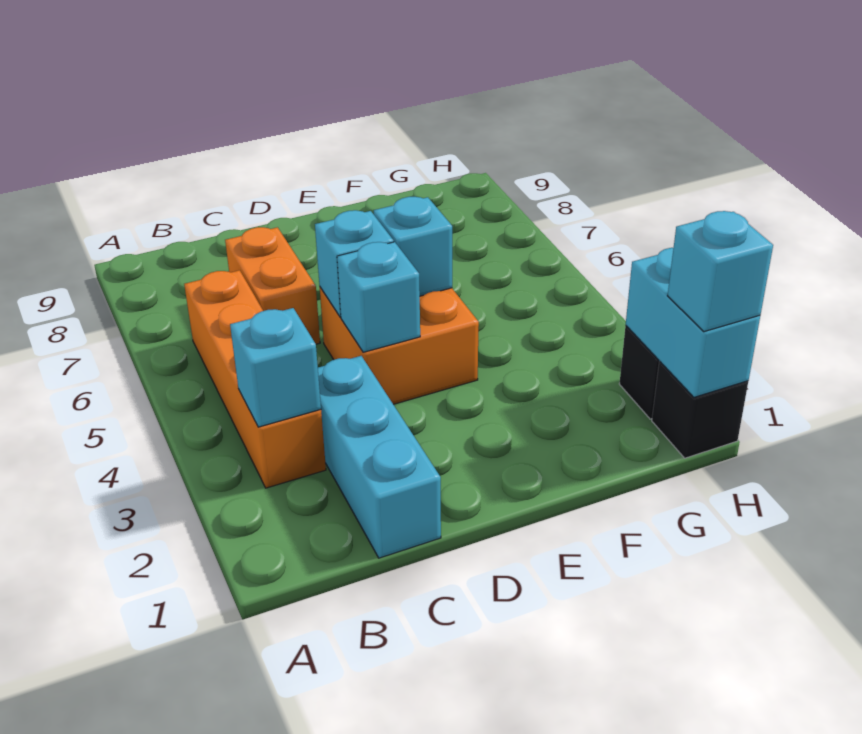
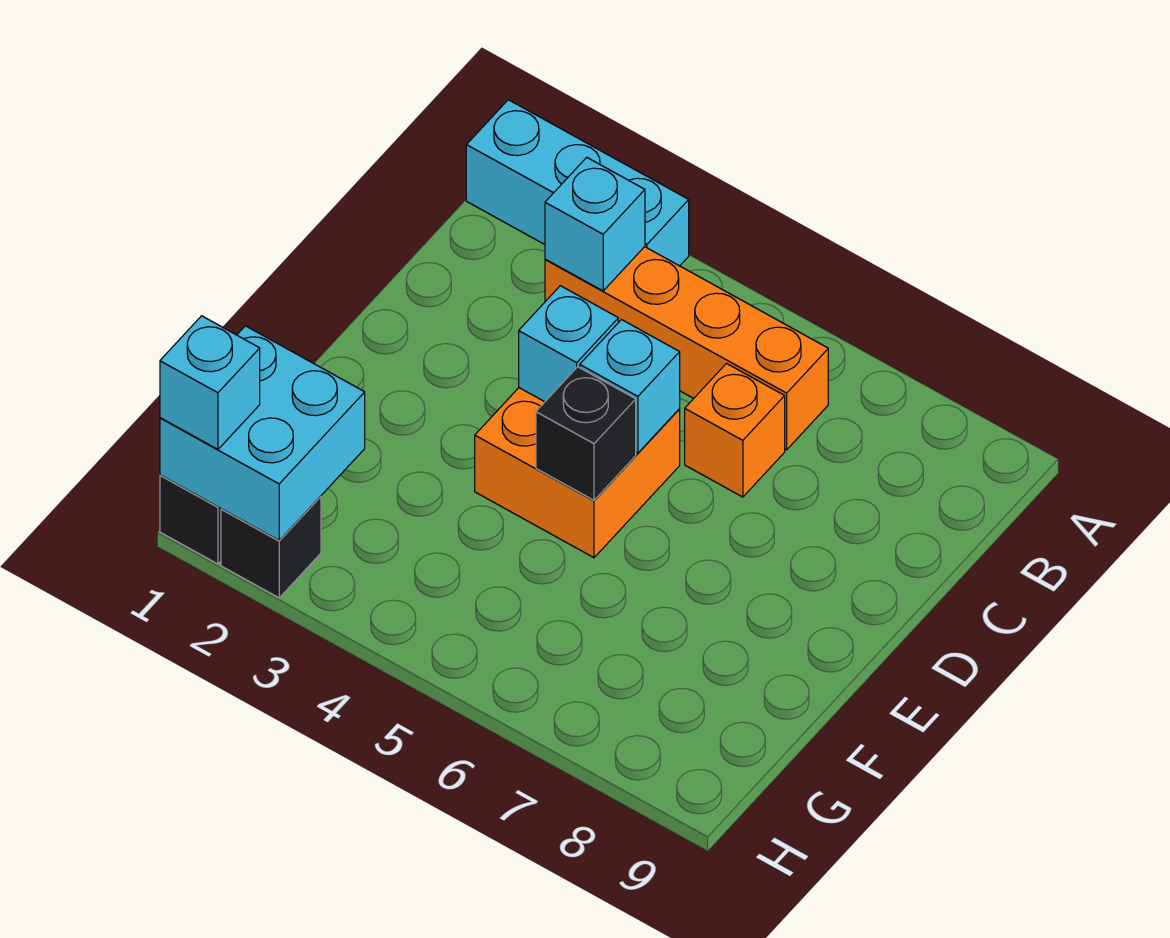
cyan brick C1:C3 level 1 -> cyan brick A1:A3 level 1
orange brick C6:C7 level 1 -> orange brick C6 level 1
cyan brick E5 level 2 -> black brick E5 level 2
cyan brick H1:H2 level 2 -> cyan brick G1:H2 level 2

